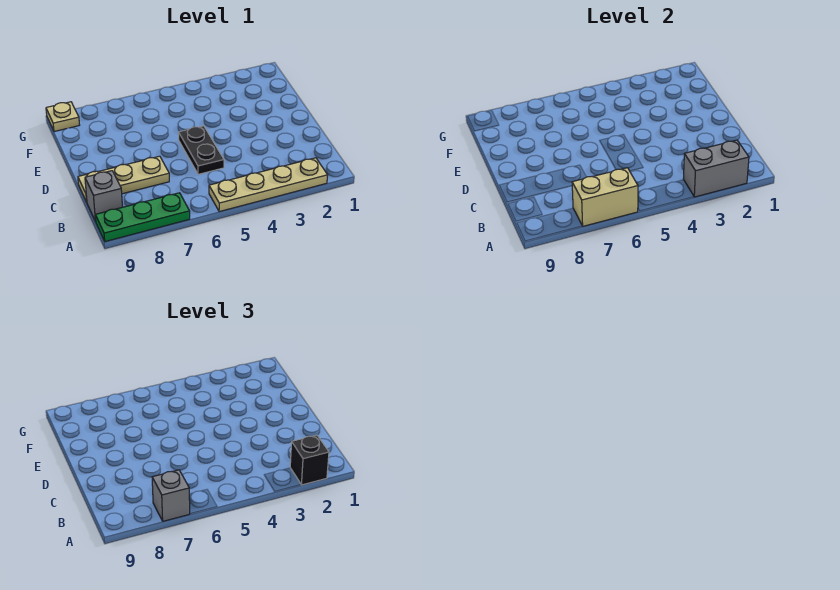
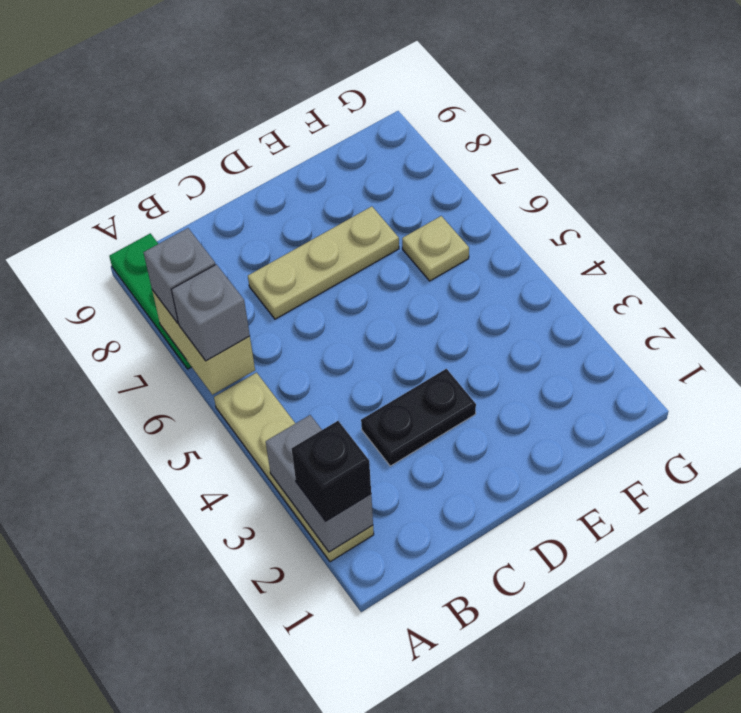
grey brick B9 level 1 -> grey brick A6 level 3
black plate C5:D5 level 1 -> black plate C3:D3 level 1
tan plate C7:C9 level 1 -> tan plate C7:E7 level 1
tan plate G9 level 1 -> tan plate F6 level 1

